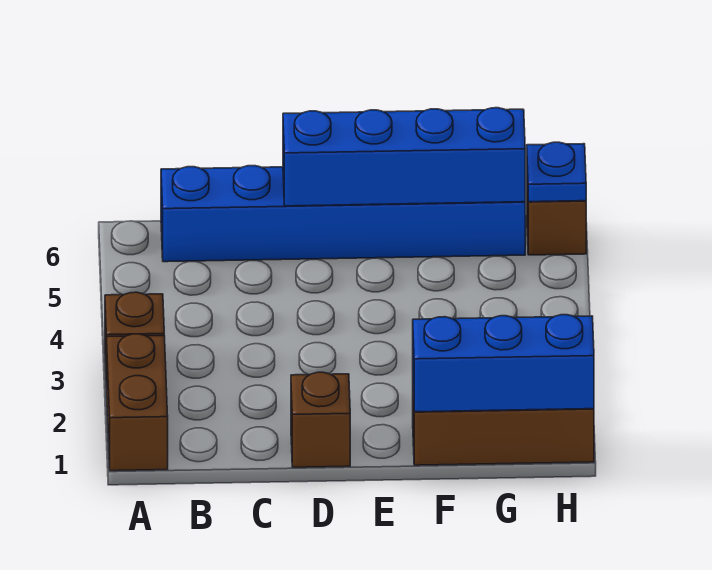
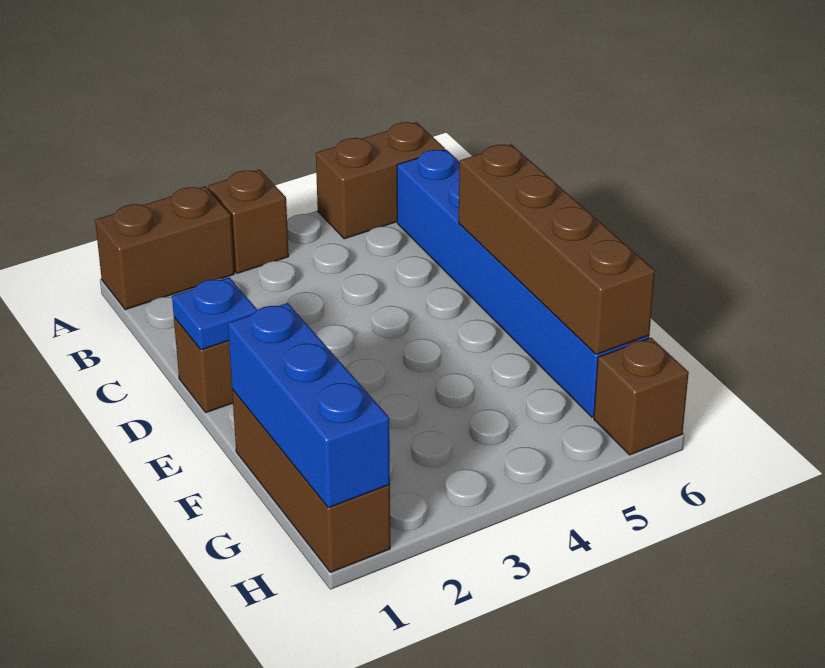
none -> brown brick A5:A6 level 1
blue brick D6:G6 level 2 -> brown brick D6:G6 level 2
blue plate H6 level 2 -> blue plate D1 level 2

